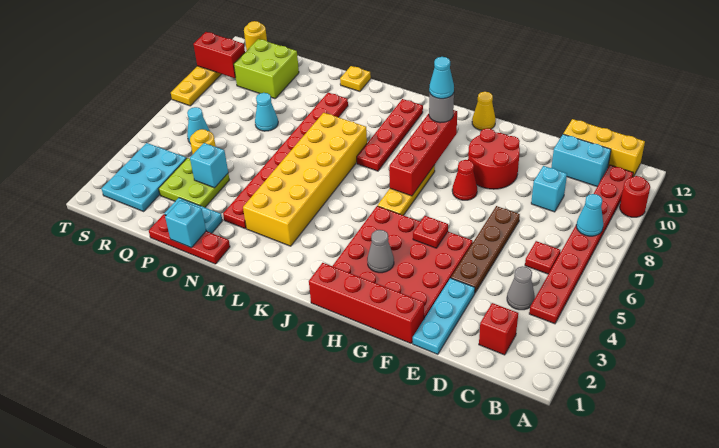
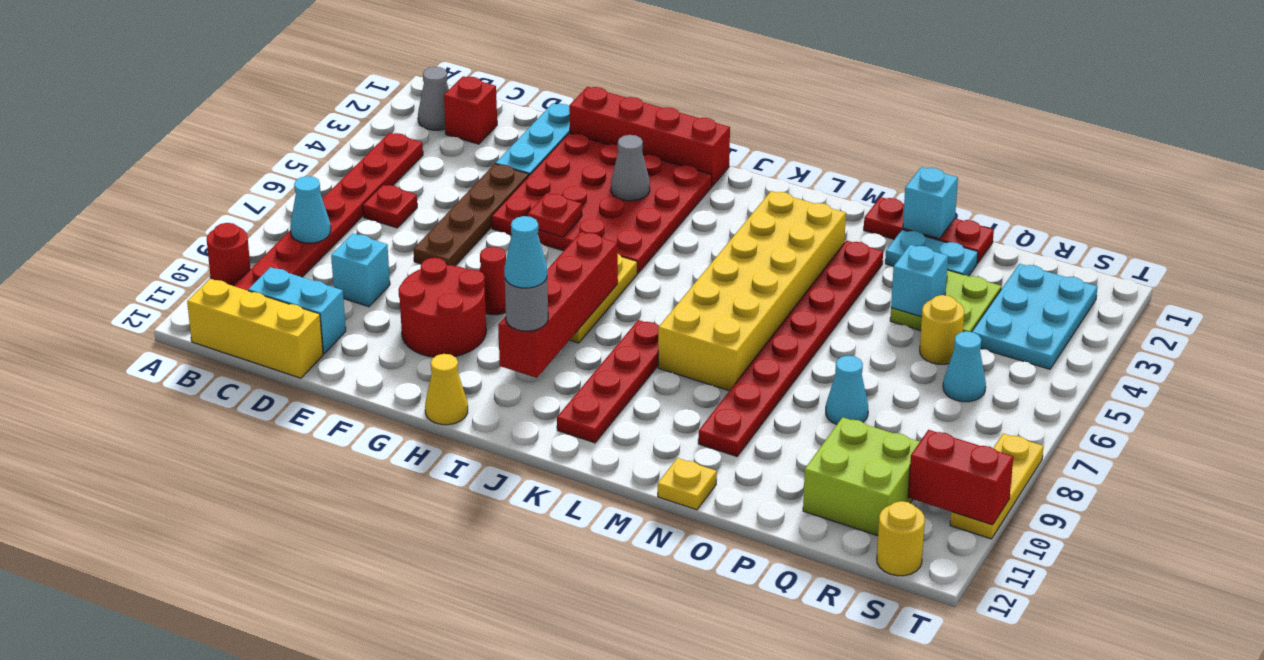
grey cone C4 level 1 -> grey cone B2 level 1

